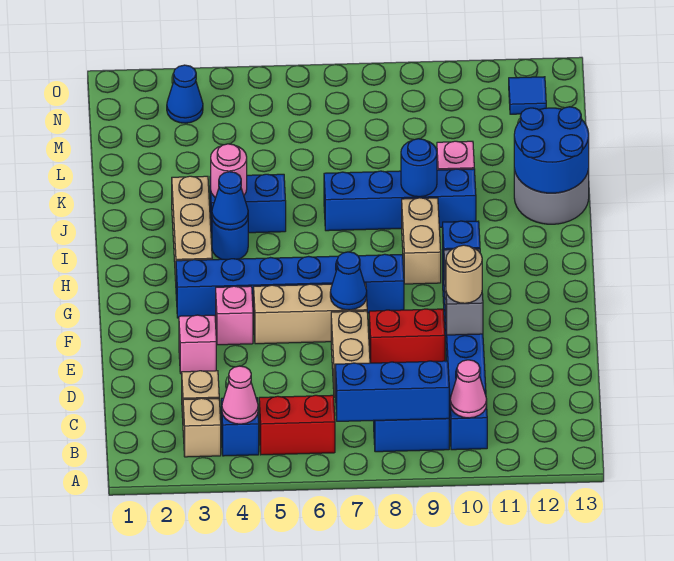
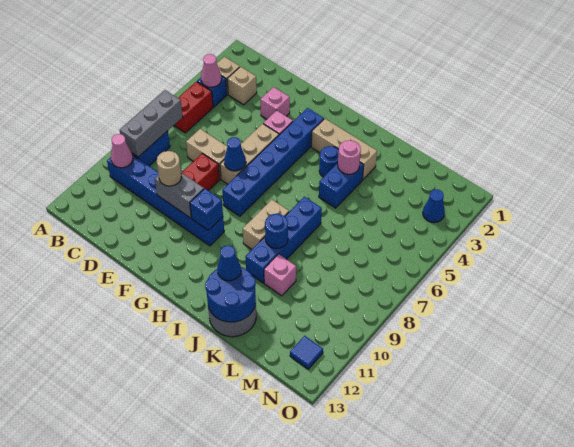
blue brick B7:B9 level 2 -> grey brick B7:B9 level 2
tan brick H9:I9 level 1 -> tan brick I8:I9 level 1
blue cone I4 level 2 -> blue cone J12 level 3

